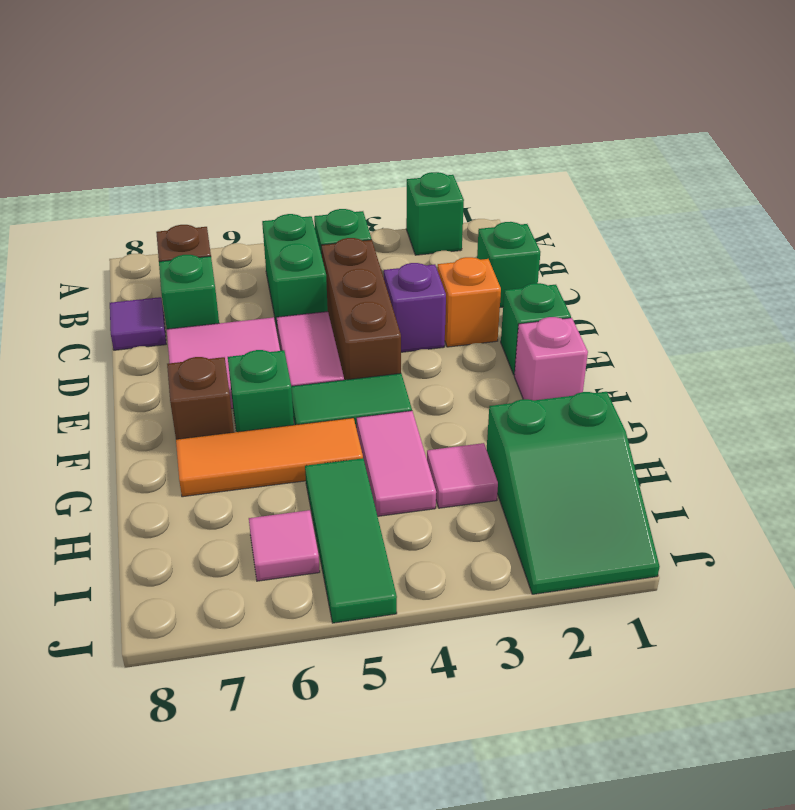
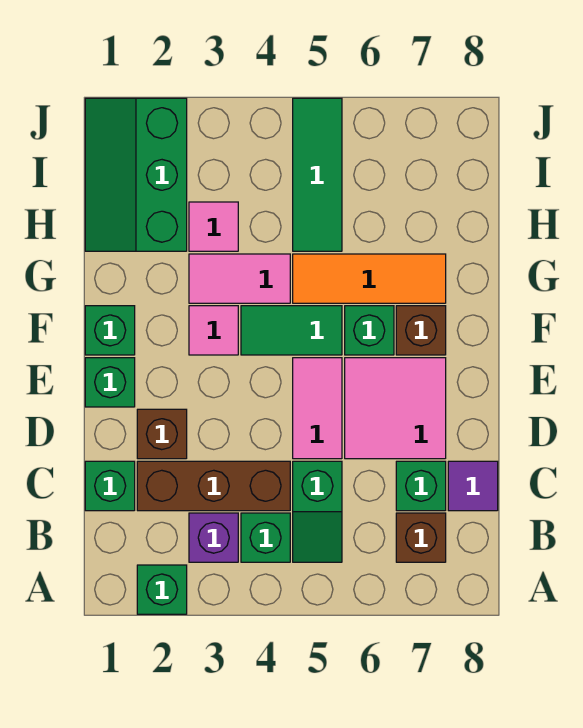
green brick B5:C5 level 1 -> green slope B5:C5 level 1 top C
brown brick C4:E4 level 1 -> brown brick C2:C4 level 1
orange brick D2 level 1 -> brown brick D2 level 1
purple brick D3 level 1 -> purple brick B3 level 1
pink brick F1 level 1 -> green brick F1 level 1
pink tile G4:H4 level 1 -> pink tile G3:G4 level 1
green slope H1:J2 level 1 top H -> green slope H1:J2 level 1 top 2
pink tile I6 level 1 -> pink tile F3 level 1

